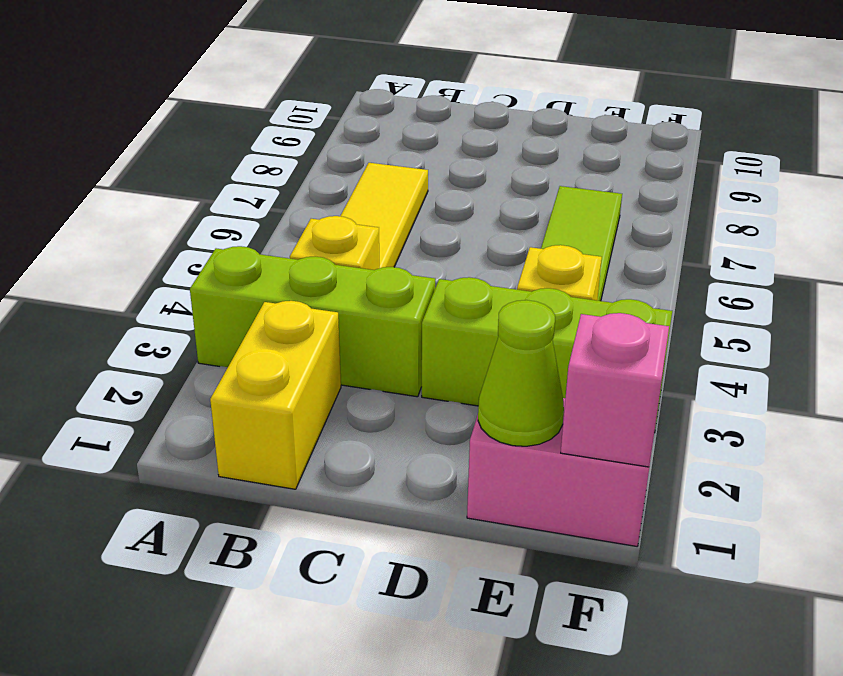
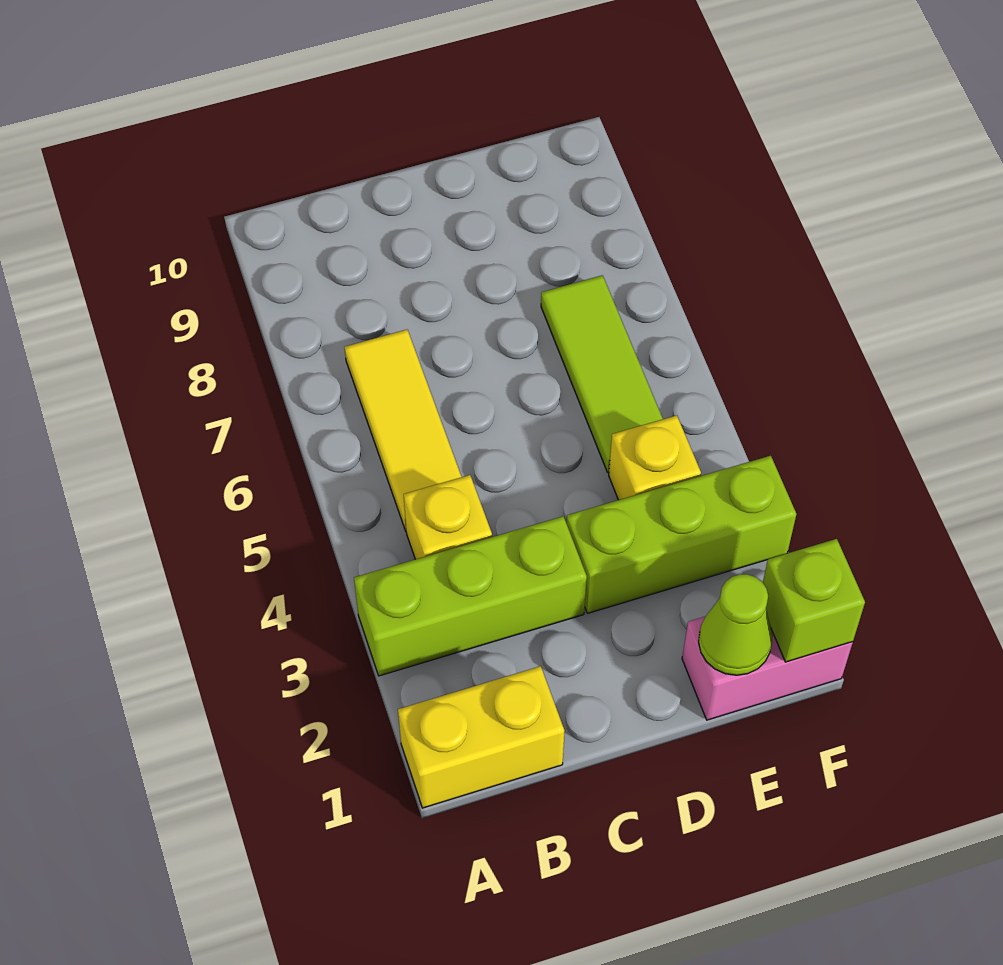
yellow brick B1:B2 level 1 -> yellow brick A1:B1 level 1
pink brick F1 level 2 -> lime brick F1 level 2

